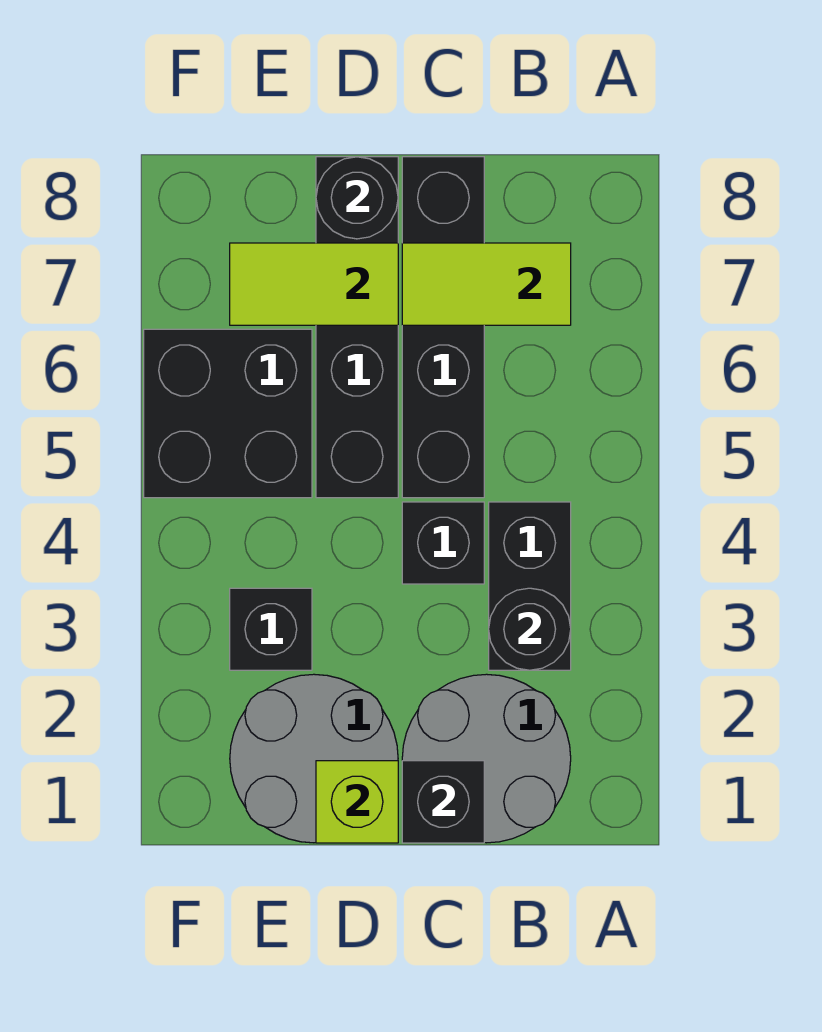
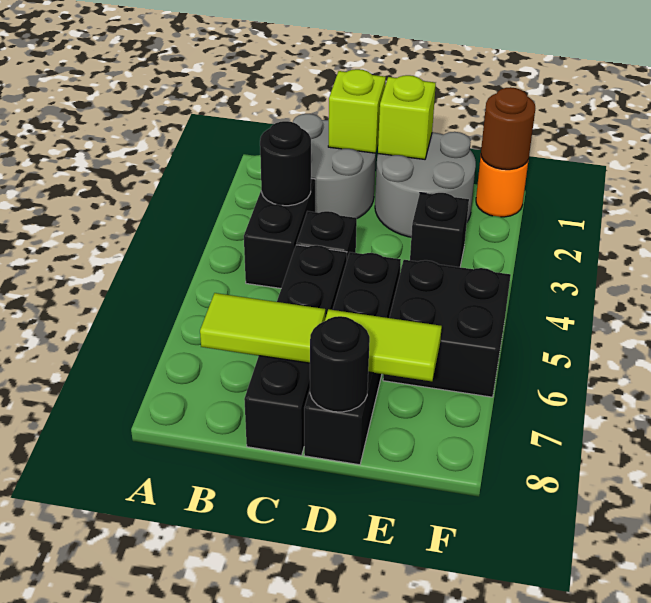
black brick C1 level 2 -> lime brick C1 level 2
none -> orange round brick F1 level 1
none -> brown round brick F1 level 2

